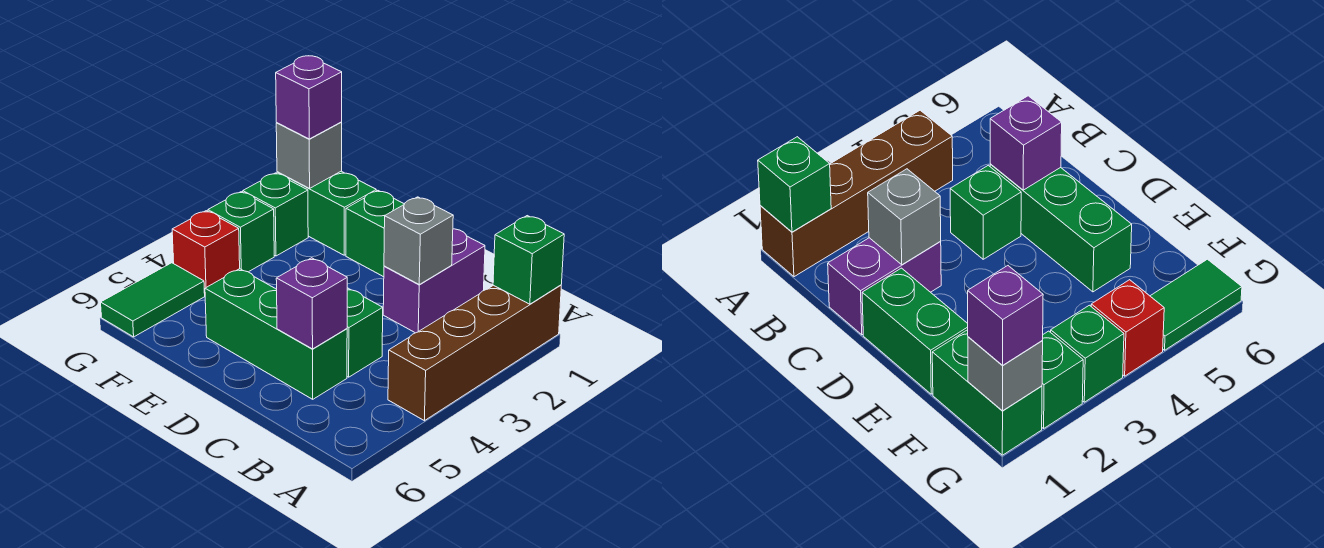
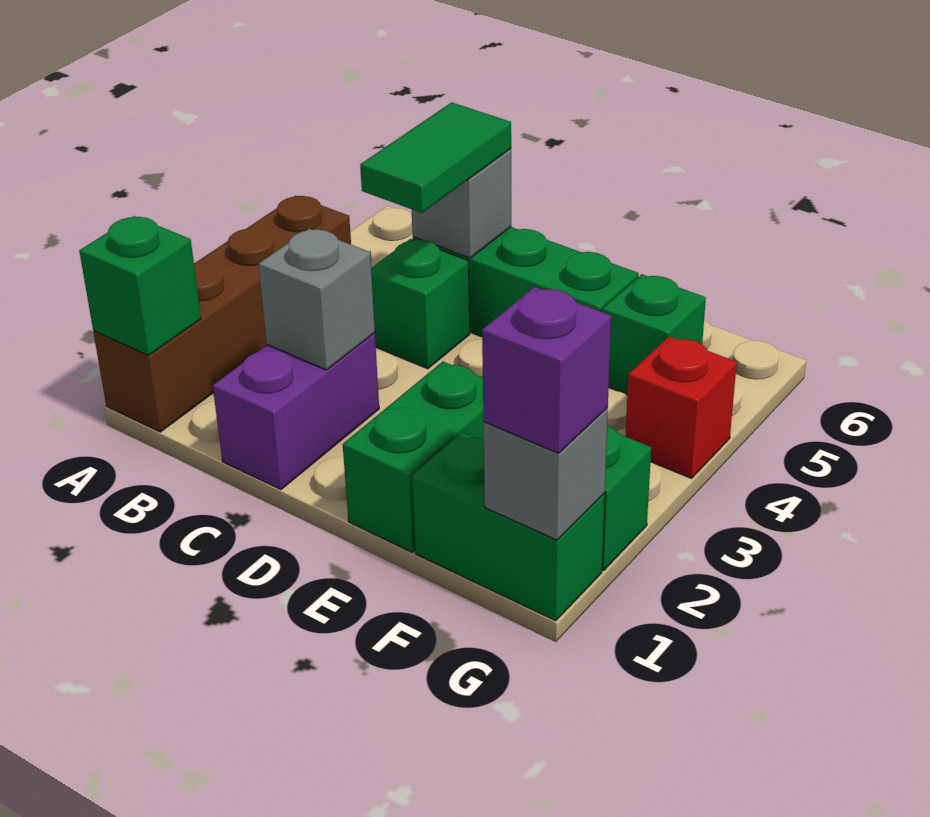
purple brick C5 level 2 -> grey brick C5 level 2
green brick D1:E1 level 1 -> green brick E1:E2 level 1
green brick G3 level 1 -> green brick F5 level 1
green tile G5:G6 level 1 -> green tile C4:C5 level 3

